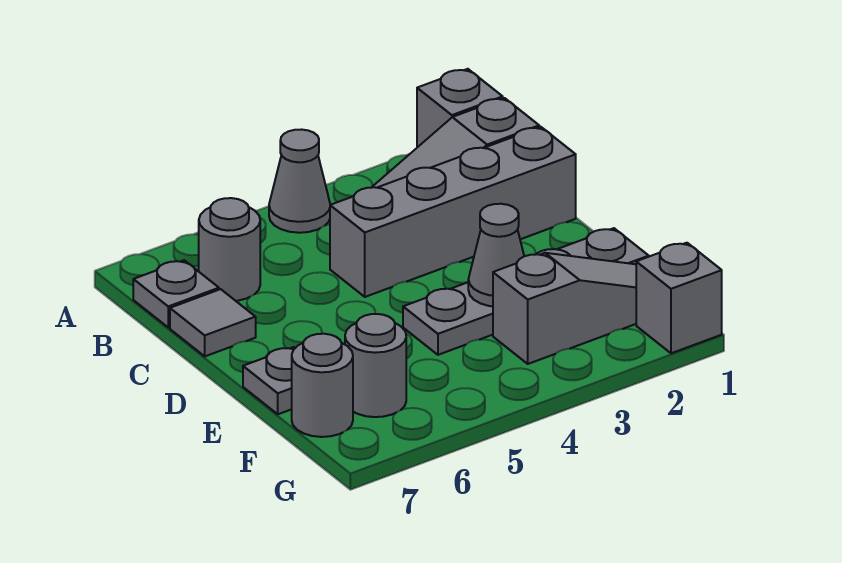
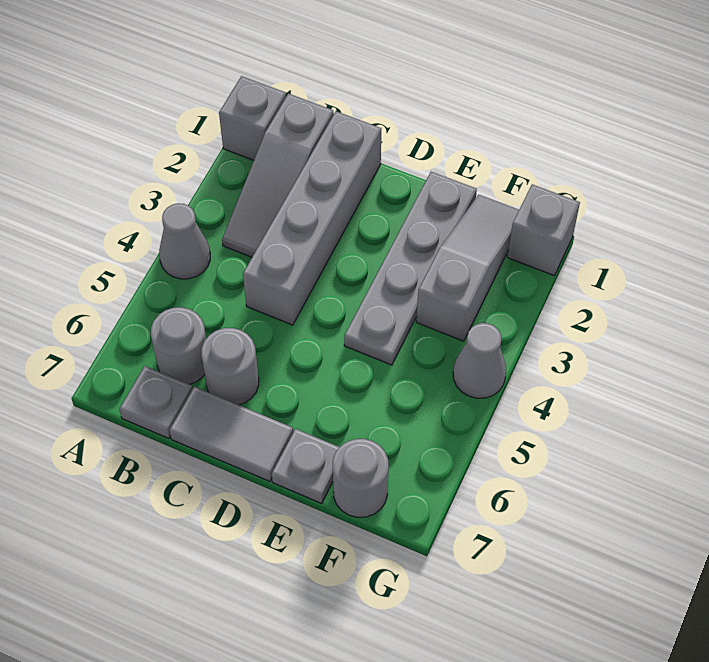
grey tile C7 level 1 -> grey tile C7:D7 level 1
grey cone E3 level 2 -> grey cone G4 level 1
grey round brick F6 level 1 -> grey round brick C6 level 1

